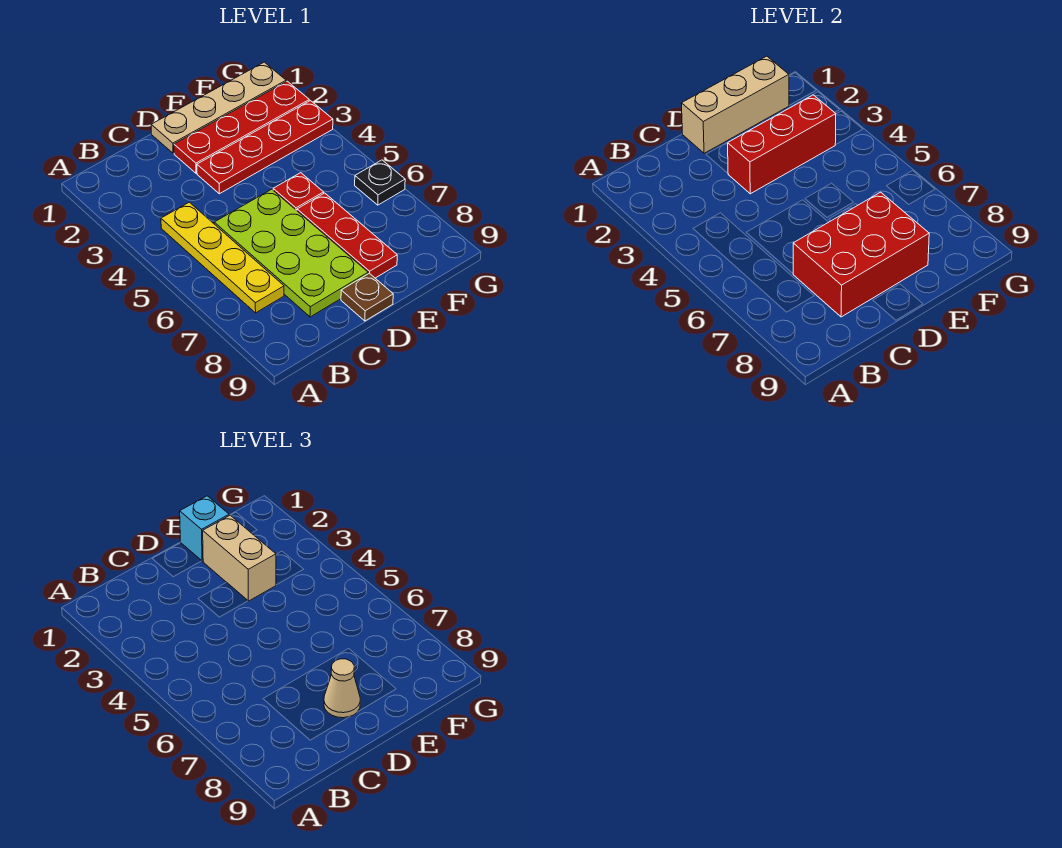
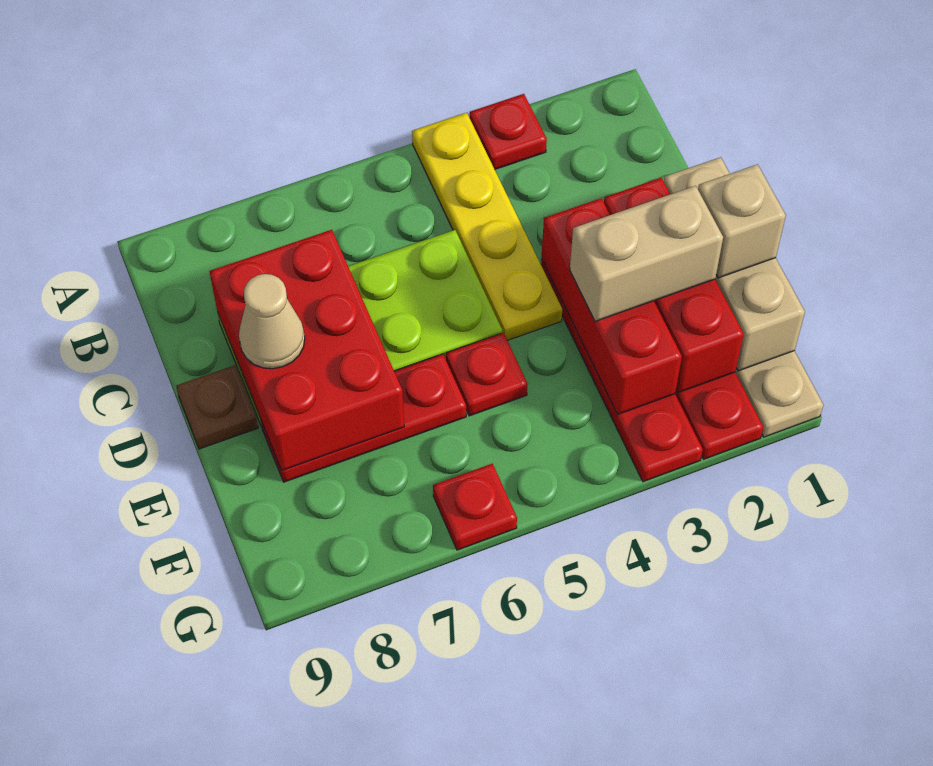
none -> red plate A3 level 1
yellow plate B4:B7 level 1 -> yellow plate A4:D4 level 1
none -> red brick D2:F2 level 2
cyan brick E1 level 3 -> tan brick E1 level 3
black plate G6 level 1 -> red plate G6 level 1

